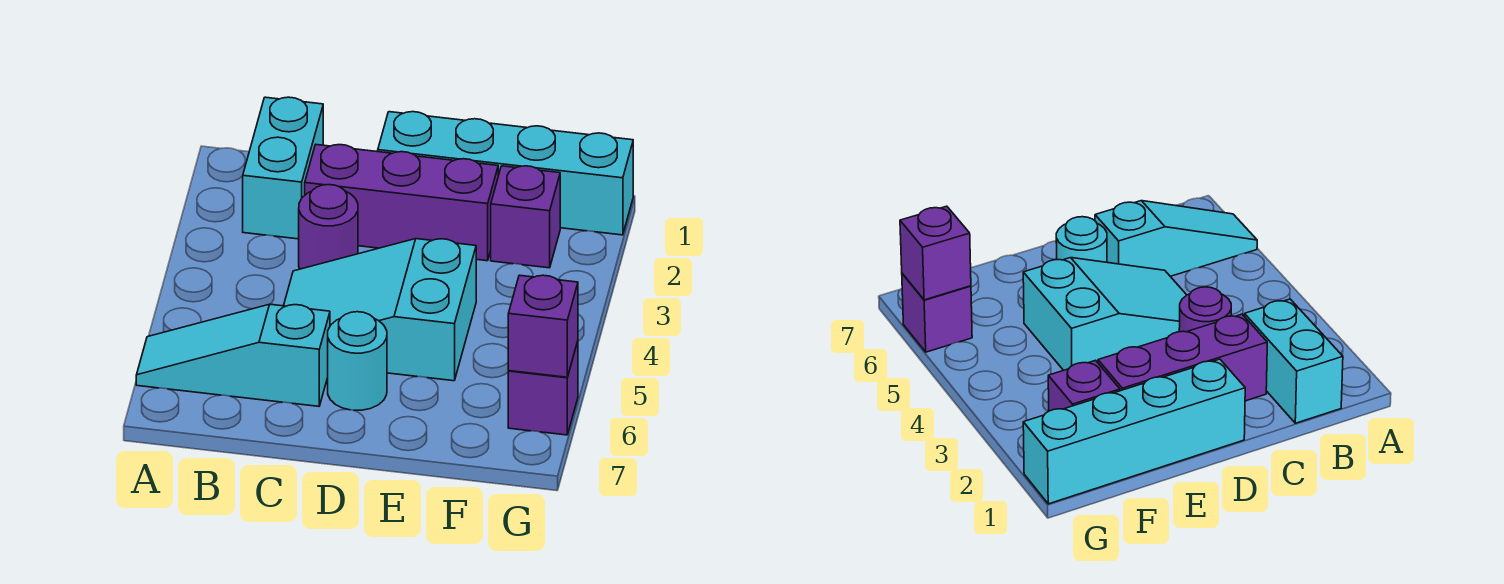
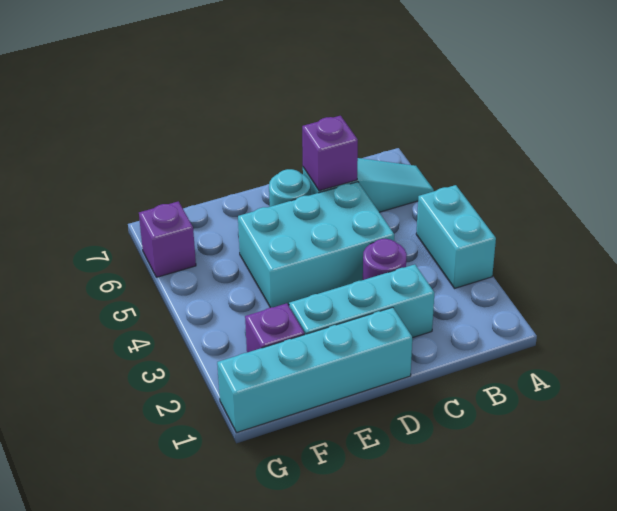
cyan brick B1:B2 level 1 -> cyan brick A3:A4 level 1
purple brick C2:E2 level 1 -> cyan brick C2:E2 level 1
cyan slope C4:E5 level 1 top E -> cyan brick C4:E5 level 1
purple brick G6 level 2 -> purple brick C6 level 2

